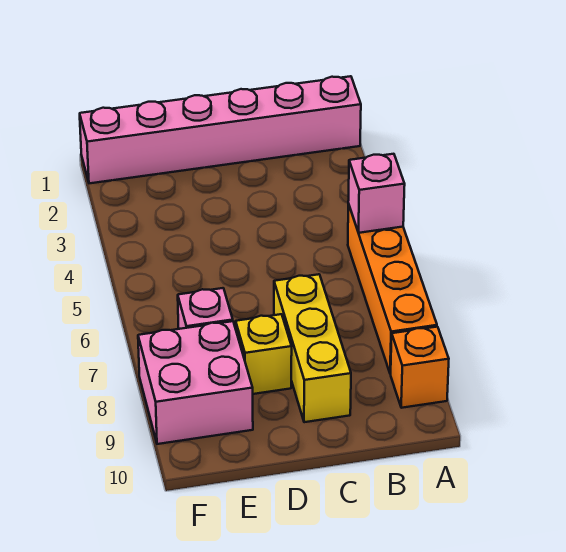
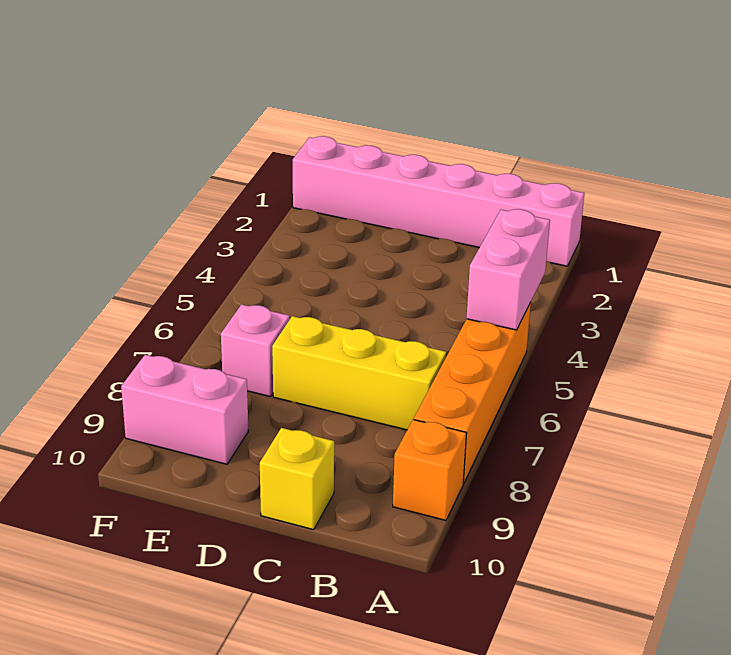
pink brick A5 level 2 -> pink brick A4:A5 level 2
yellow brick C7:C9 level 1 -> yellow brick B7:D7 level 1
yellow brick D8 level 1 -> yellow brick C10 level 1
pink brick E8:F9 level 1 -> pink brick E9:F9 level 1

